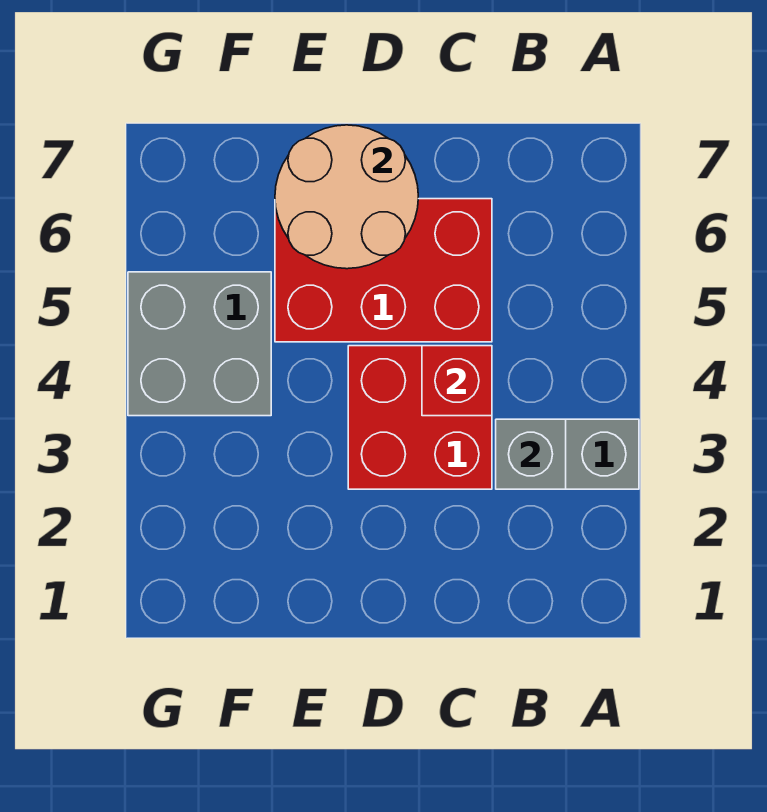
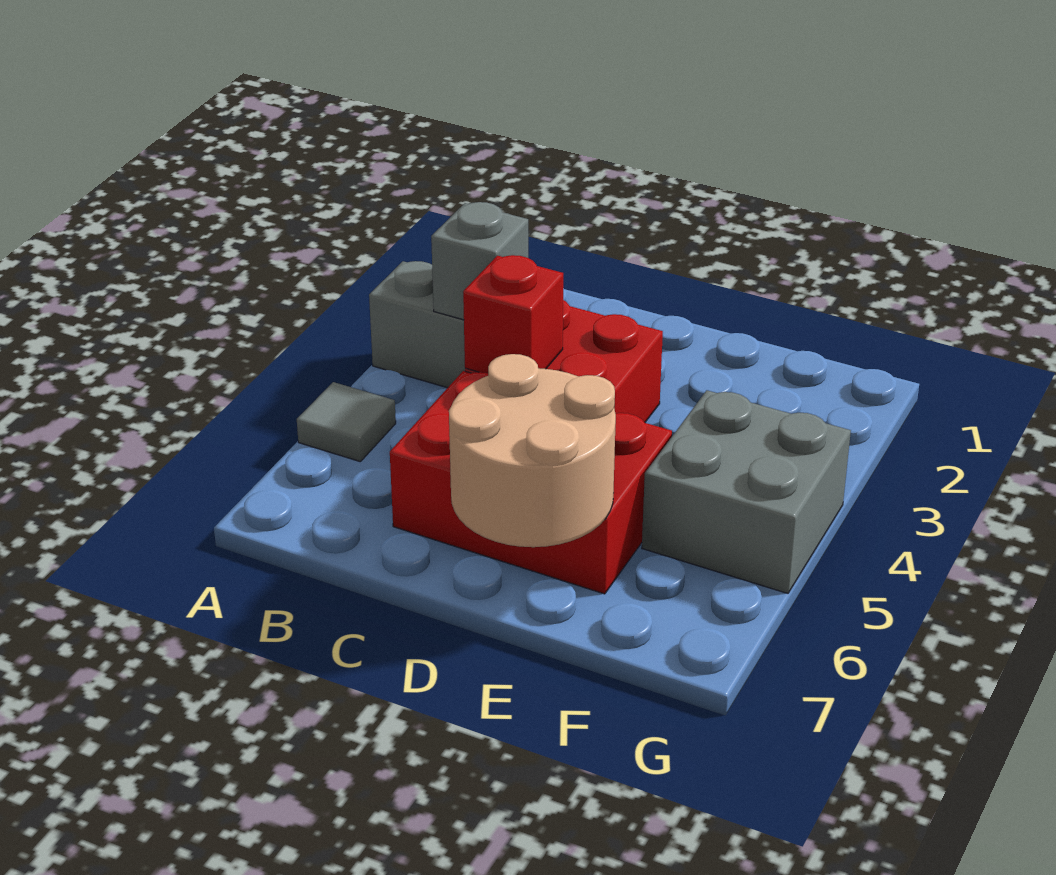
none -> grey tile A5 level 1

